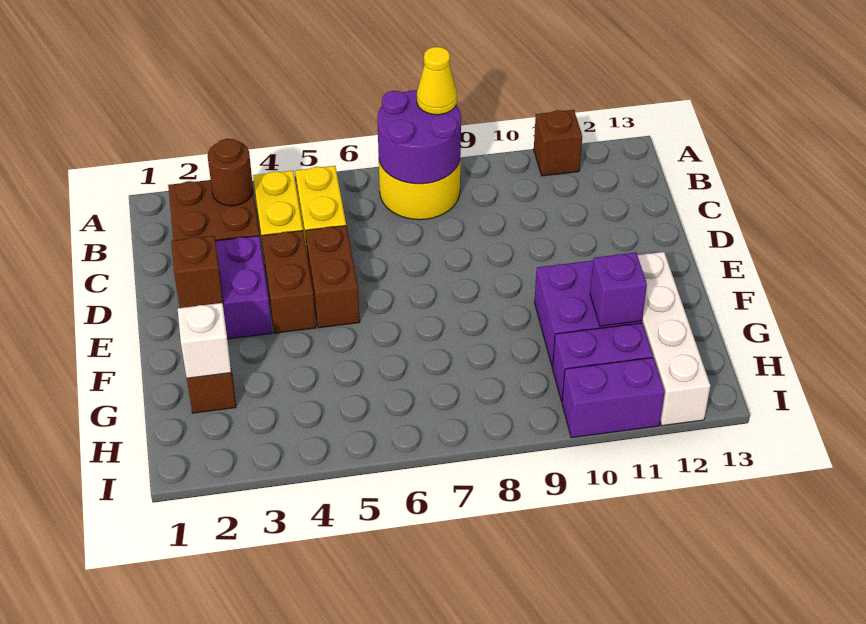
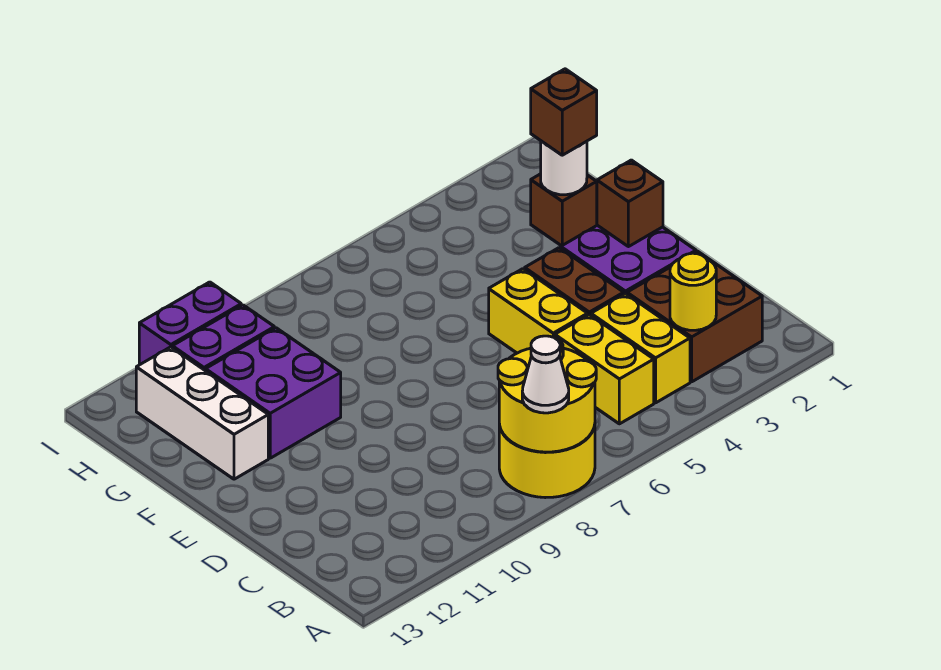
purple round brick A7:B8 level 2 -> yellow round brick A7:B8 level 2
yellow cone A8 level 3 -> white cone A8 level 3
brown brick A11 level 1 -> brown brick G2 level 3
brown round brick B3 level 2 -> yellow round brick B3 level 2
brown brick D5:E5 level 1 -> yellow brick D5:E5 level 1
white brick F12:I12 level 1 -> white brick F12:H12 level 1
white brick G2 level 2 -> white round brick G2 level 2
purple brick G11 level 2 -> none

